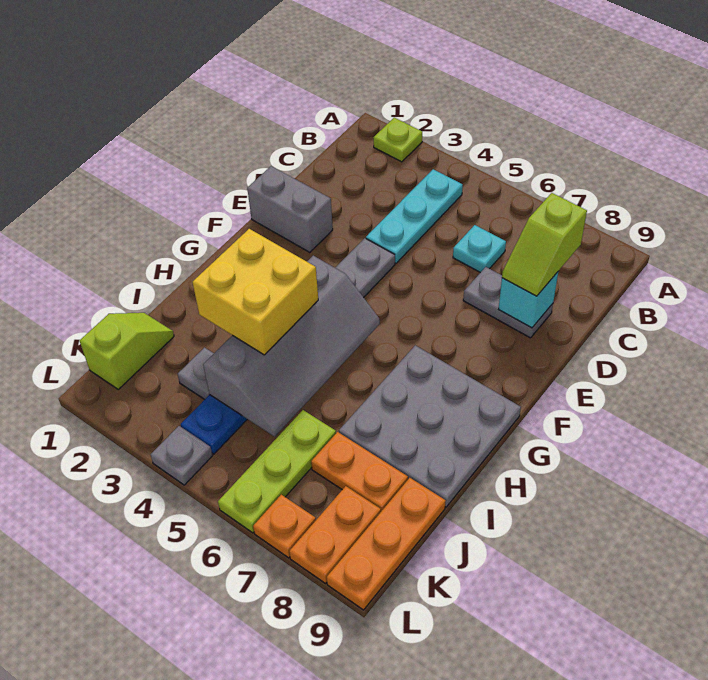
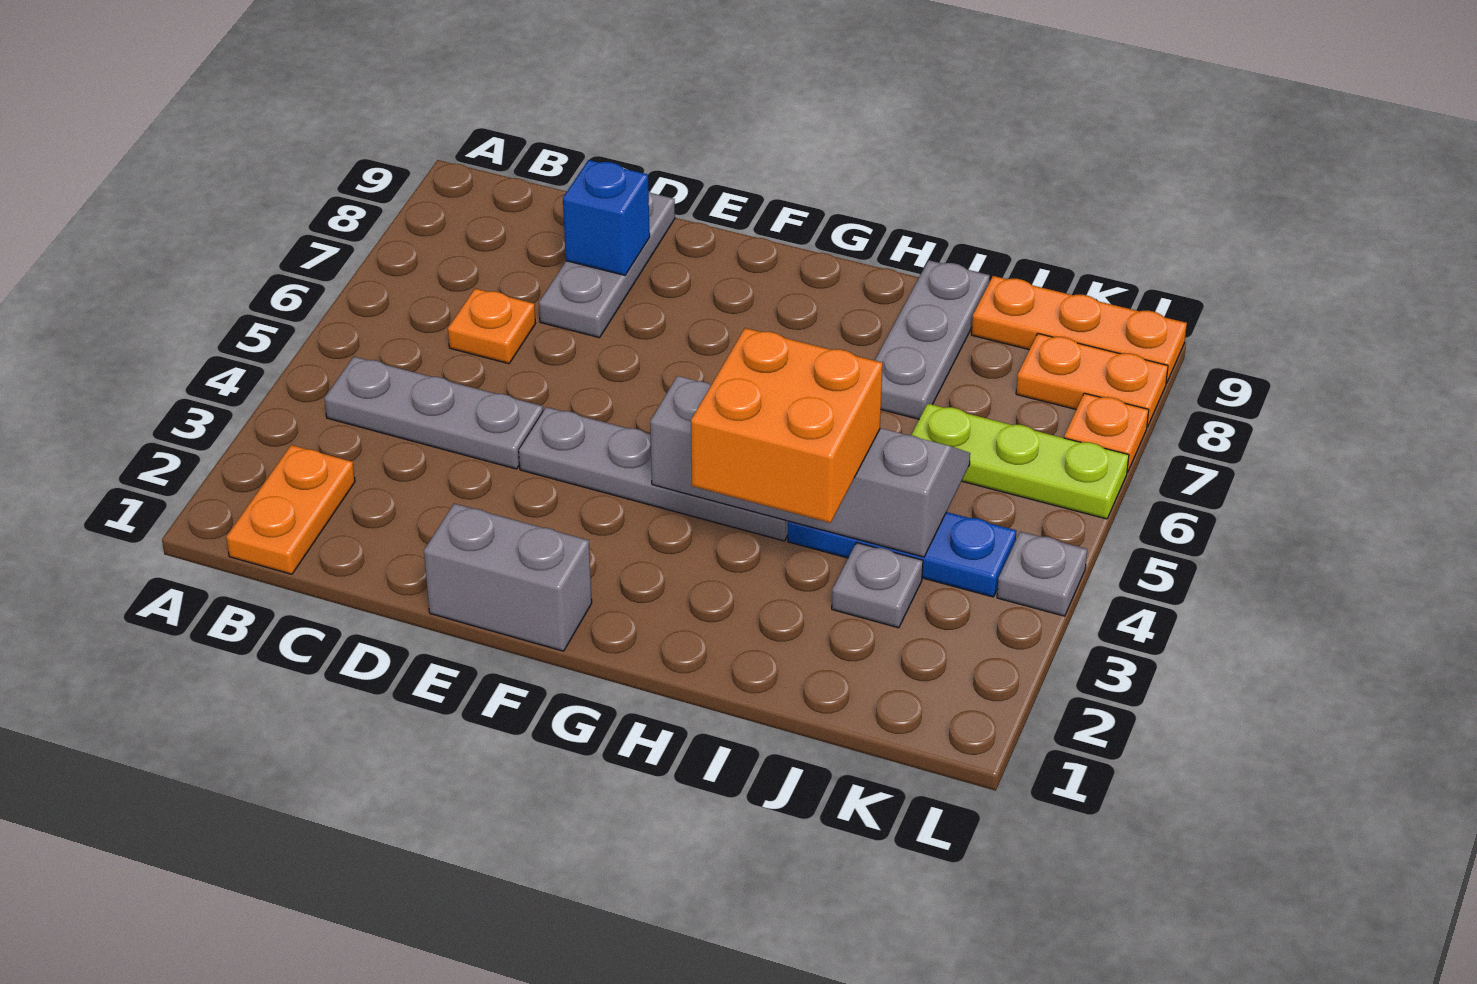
lime plate A2 level 1 -> none
cyan plate B4:D4 level 1 -> grey plate B4:D4 level 1
cyan plate C6 level 1 -> orange plate C6 level 1
lime slope C8:D8 level 3 top C -> none
grey plate D7:D8 level 1 -> grey plate D7:D9 level 1
cyan brick D8 level 2 -> blue brick D8 level 2
grey brick E1:E2 level 1 -> grey brick E1:F1 level 1
grey plate G7:I9 level 1 -> grey plate I7:I9 level 1
yellow brick H3:I4 level 3 -> orange brick H3:I4 level 3
lime slope J1:K1 level 1 top K -> none
orange plate J7:J8 level 1 -> orange plate B1:B2 level 1

